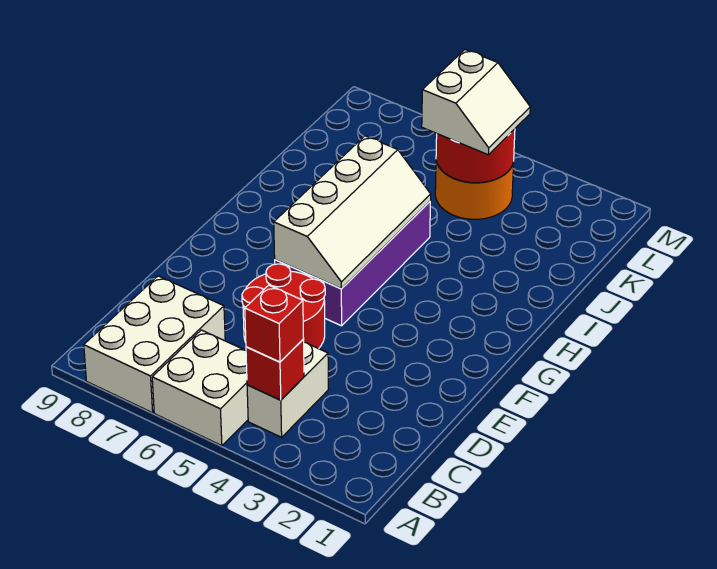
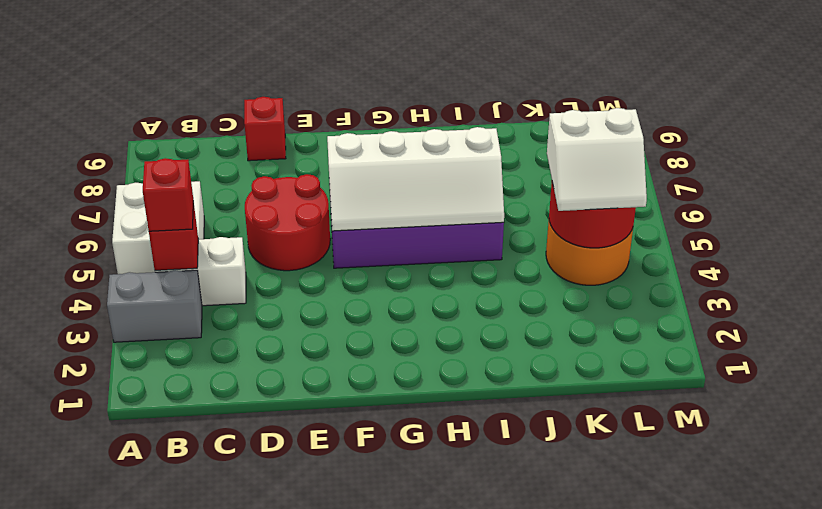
none -> grey brick A3:B3 level 1
white brick A7:C8 level 1 -> none
none -> red brick D9 level 1

